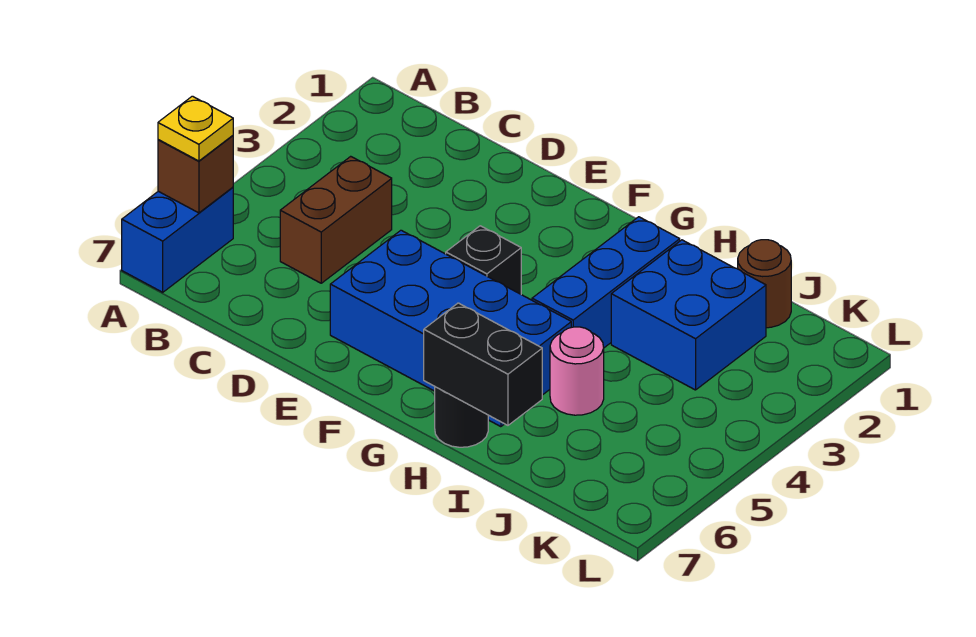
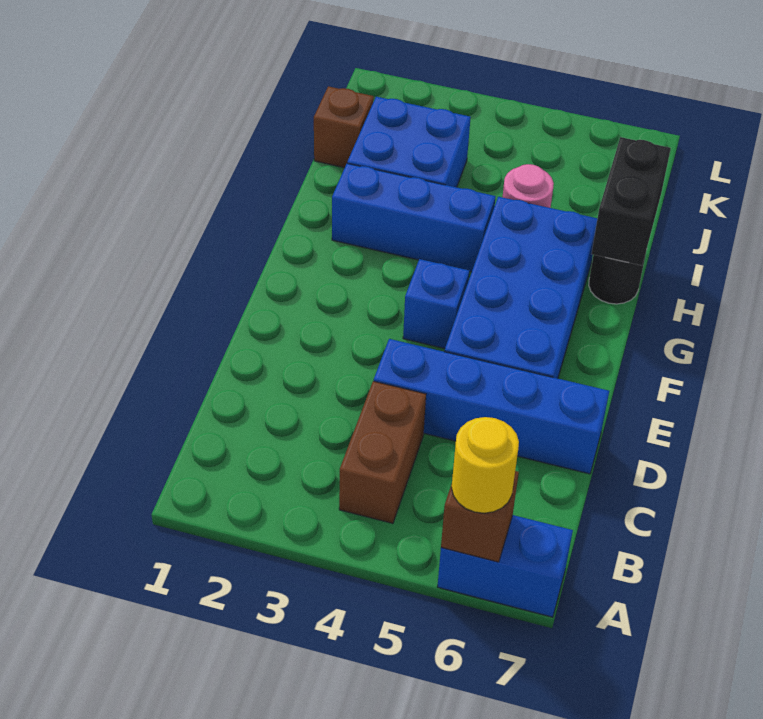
yellow plate A6 level 3 -> yellow round brick A6 level 3
brown brick C4:C5 level 1 -> brown brick B4:C4 level 1
none -> blue brick D4:D7 level 1
black brick F4 level 1 -> blue brick F4 level 1
brown round brick J1 level 1 -> brown brick J1 level 1

